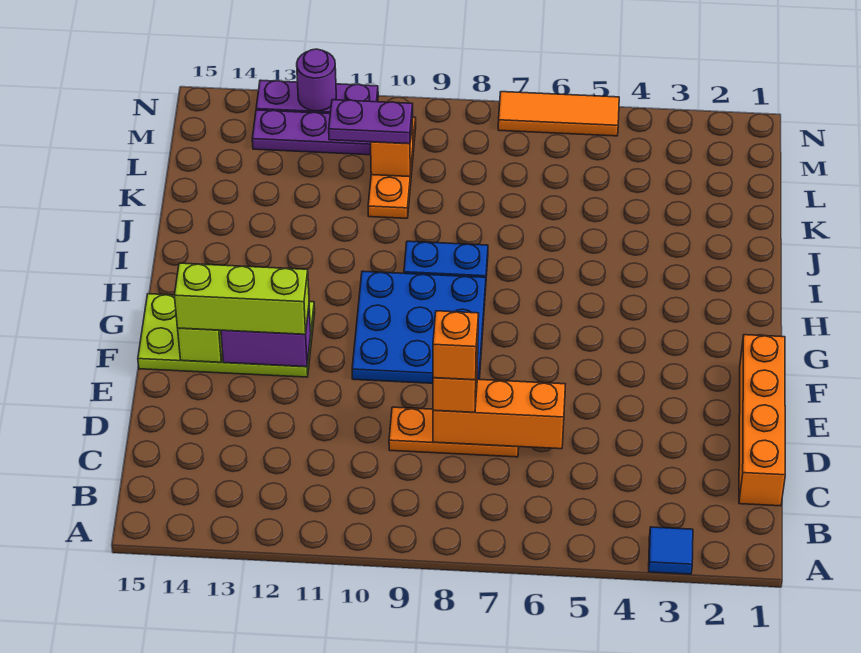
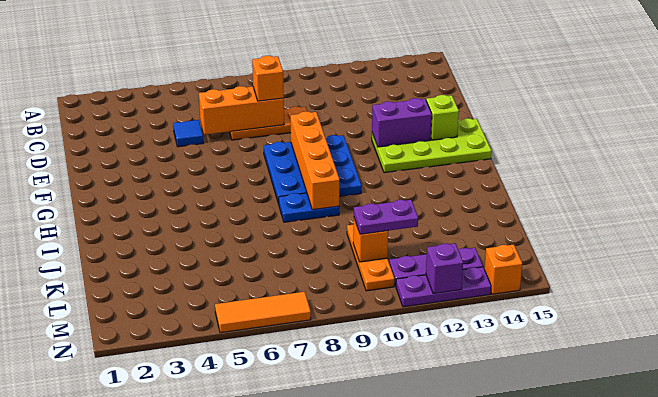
blue tile A3 level 1 -> blue tile D5 level 1
orange brick C1:F1 level 1 -> orange brick F9:I9 level 2
orange brick D8 level 4 -> orange brick N14 level 1
lime brick F12:F14 level 3 -> none
purple round brick N12 level 2 -> purple brick N12 level 2

